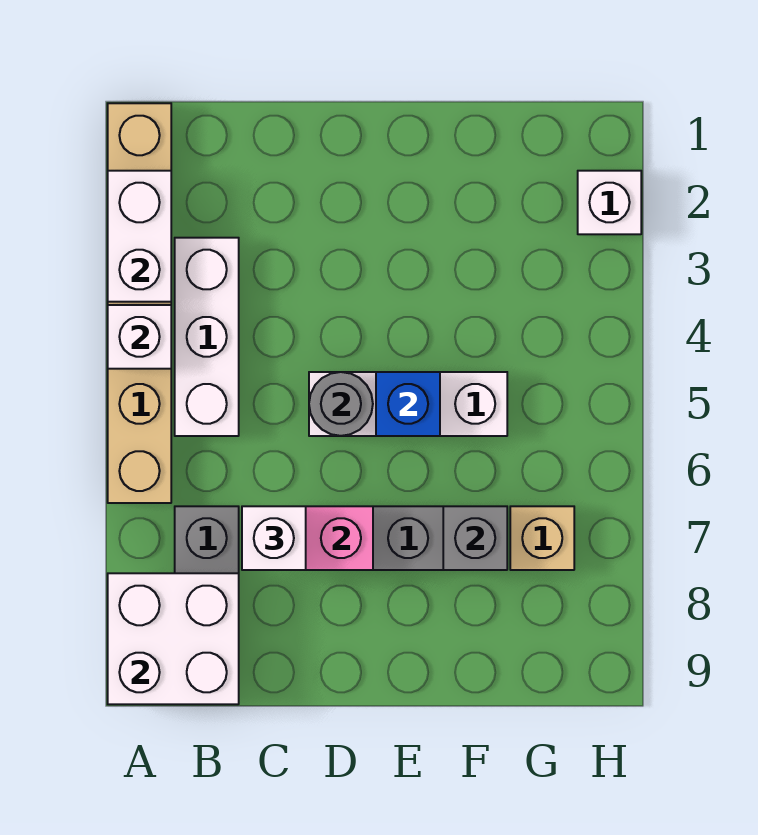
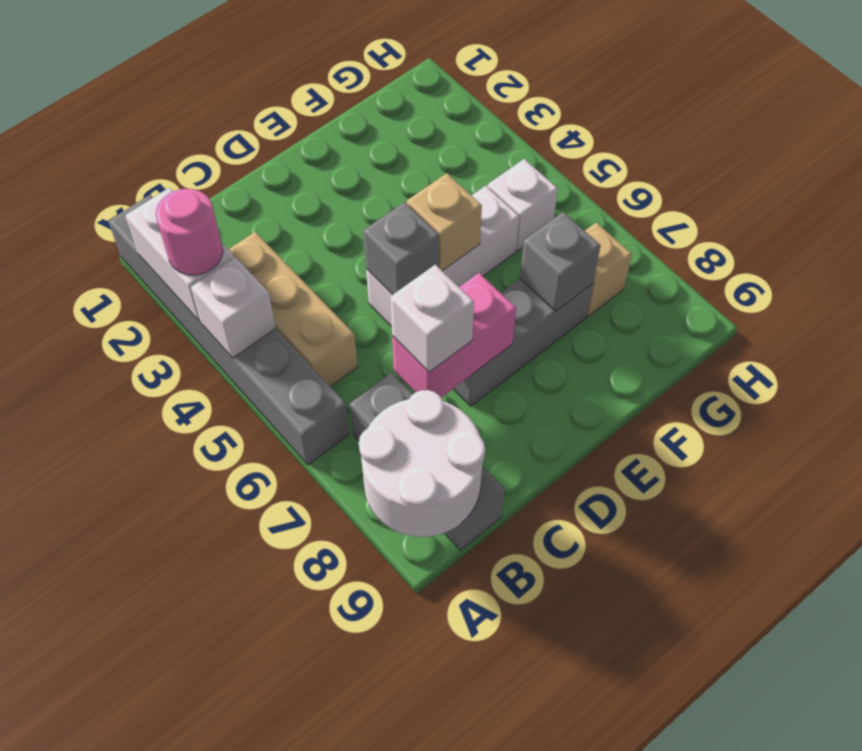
tan brick A1:A6 level 1 -> grey brick A1:A6 level 1
none -> pink round brick A3 level 3
white brick A8:B9 level 2 -> white round brick A8:B9 level 2
white brick B3:B5 level 1 -> tan brick B3:B5 level 1
grey round brick D5 level 2 -> grey brick D5 level 2
blue brick E5 level 2 -> tan brick E5 level 2
white brick H2 level 1 -> white brick G5 level 1

